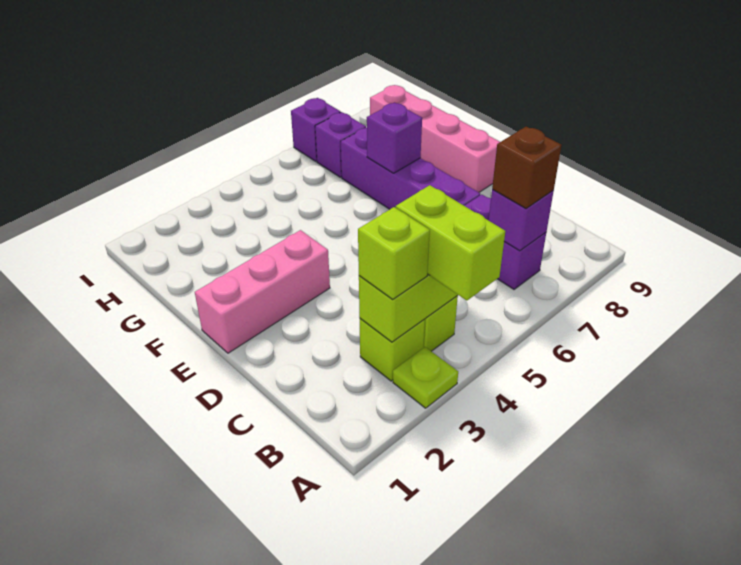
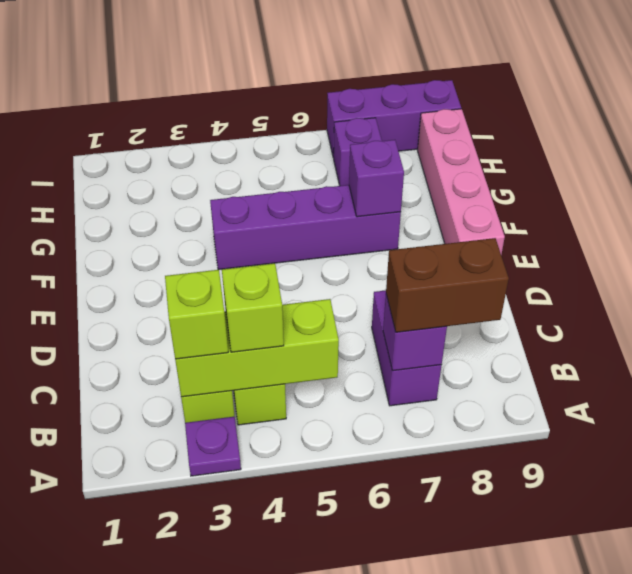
lime plate A3 level 1 -> purple plate A3 level 1
lime brick A4:B4 level 3 -> lime brick B4 level 3
brown brick B7 level 3 -> brown brick B7:B8 level 3
purple brick D7:G7 level 1 -> purple brick F4:F7 level 1
pink brick E1:E3 level 1 -> none
purple brick I7 level 1 -> purple brick I7:I9 level 1

